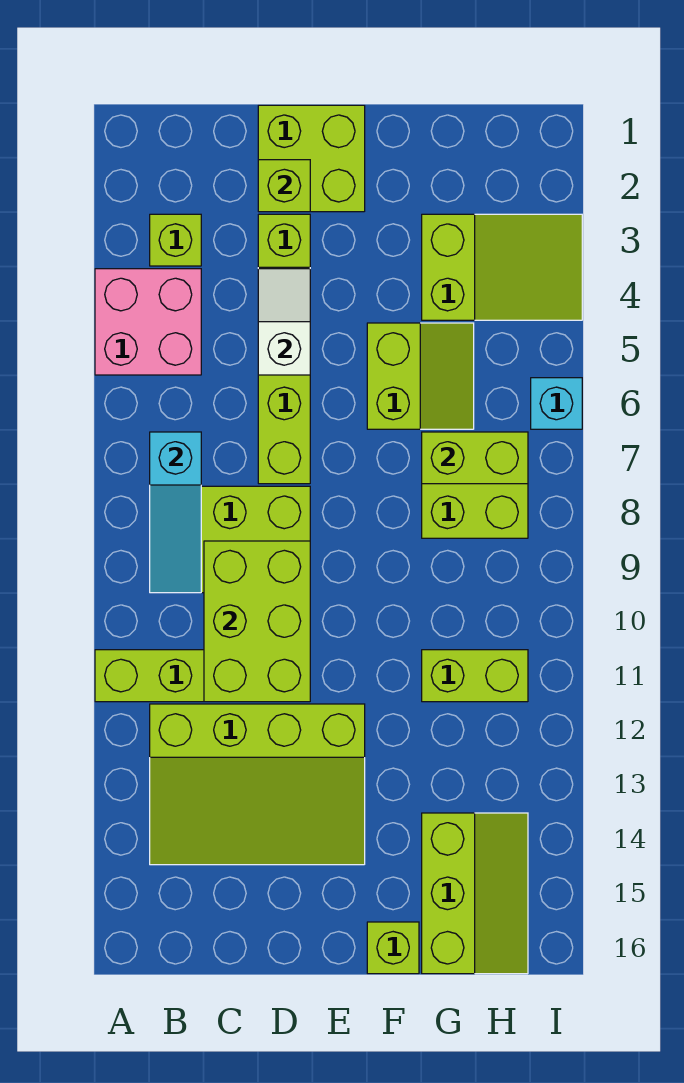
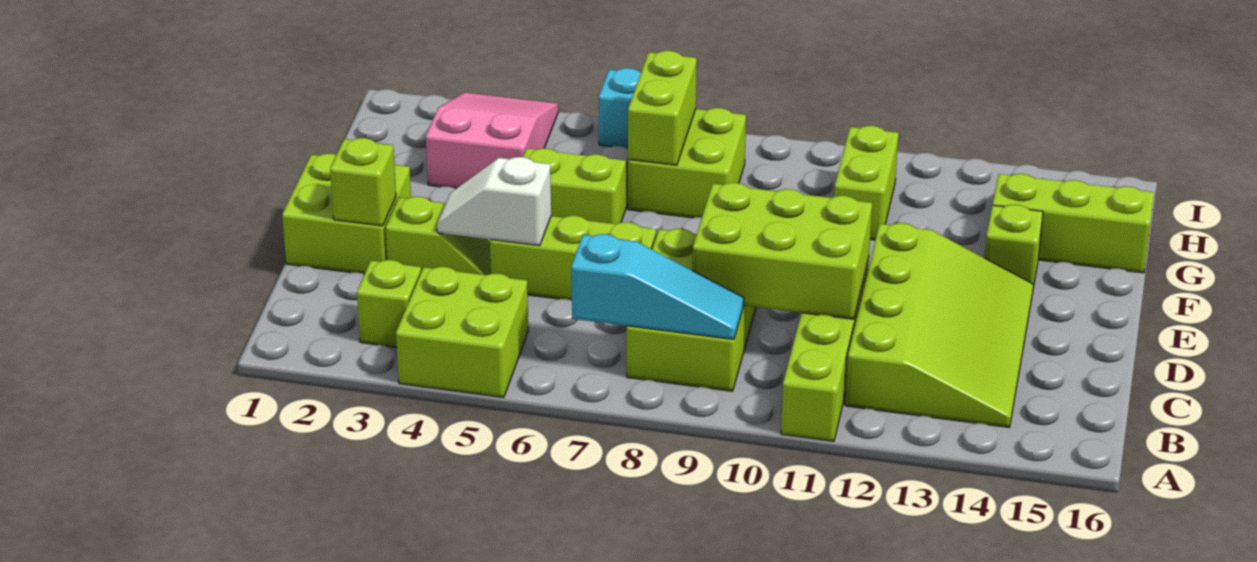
pink brick A4:B5 level 1 -> lime brick A4:B5 level 1
lime brick F16 level 1 -> lime brick F14 level 1
lime slope G3:I4 level 1 top G -> pink slope G3:I4 level 1 top G

